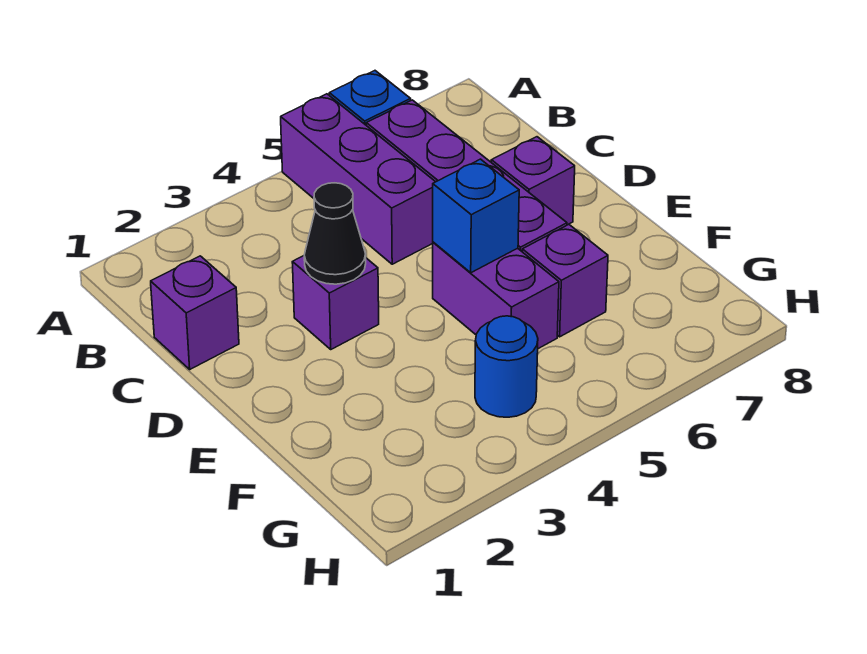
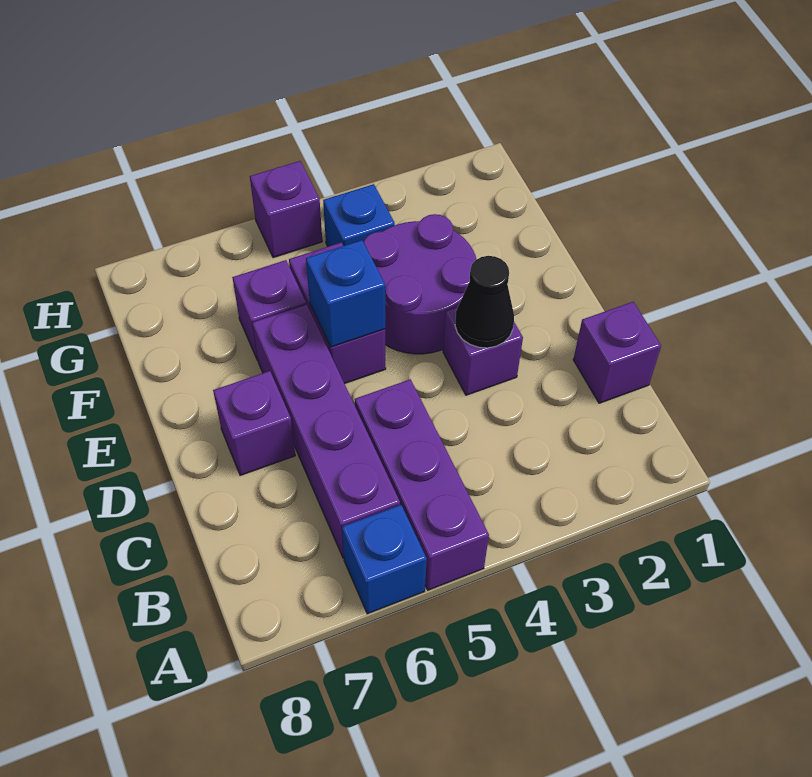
none -> purple round brick E3:F4 level 1
blue round brick G4 level 1 -> blue brick G4 level 1
none -> purple brick H5 level 1

